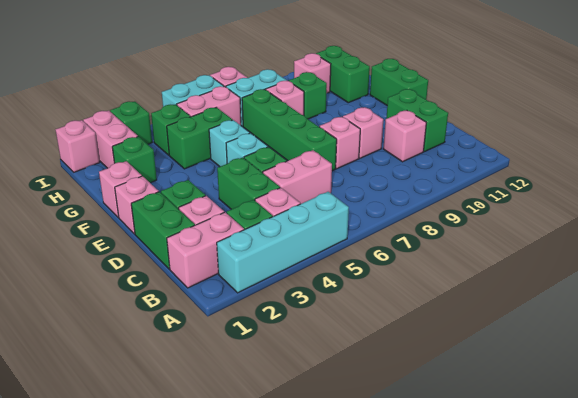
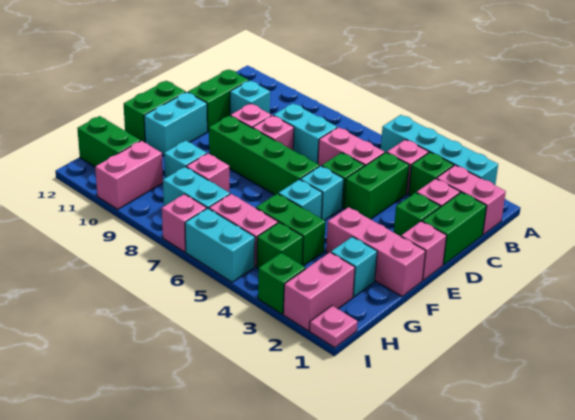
none -> cyan brick C7:C8 level 1
pink brick C10 level 1 -> cyan brick C10 level 1
green brick D7:G7 level 1 -> green brick E6:E9 level 1
none -> cyan brick E11:F11 level 1
pink brick F1 level 1 -> pink brick F1:F3 level 1
green brick G2 level 1 -> cyan brick G2 level 1
green brick G9 level 1 -> cyan brick G9 level 1
green brick G11:H11 level 1 -> green brick H11:H12 level 1
pink brick H10 level 1 -> pink brick H10:I10 level 1
pink brick I1 level 1 -> pink plate I1 level 1

